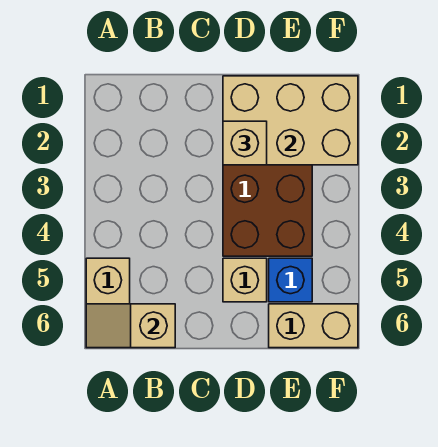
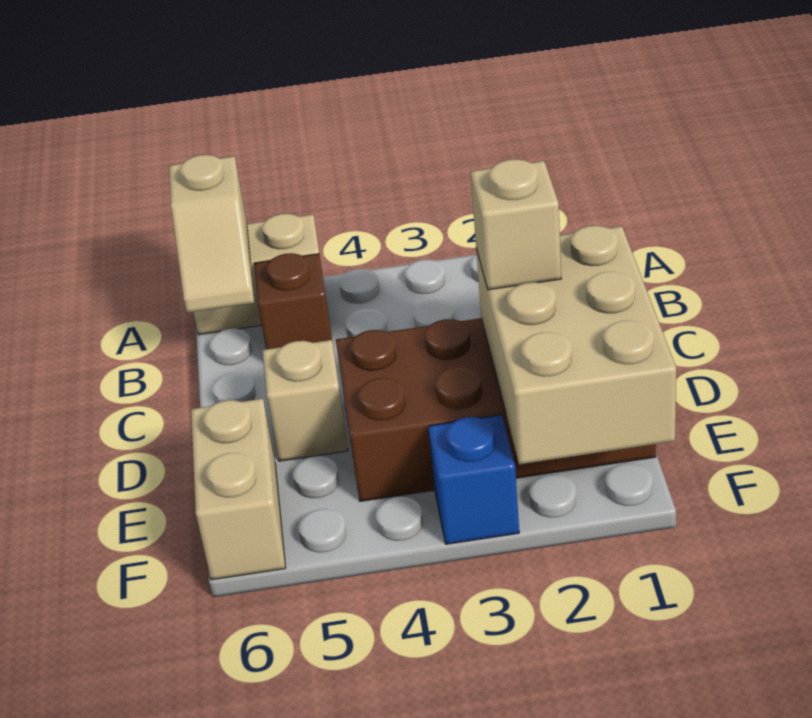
tan slope A6:B6 level 2 top B -> tan slope A6:B6 level 2 top A
none -> brown brick B5 level 1
blue brick E5 level 1 -> blue brick F3 level 1

